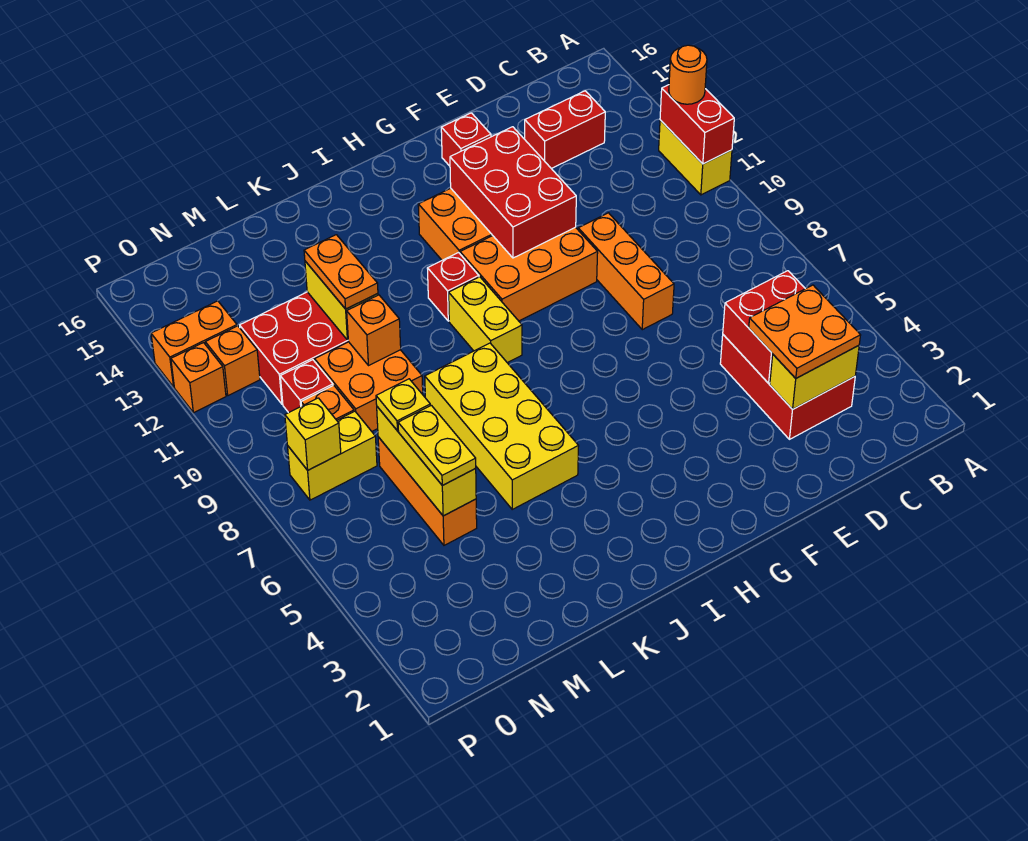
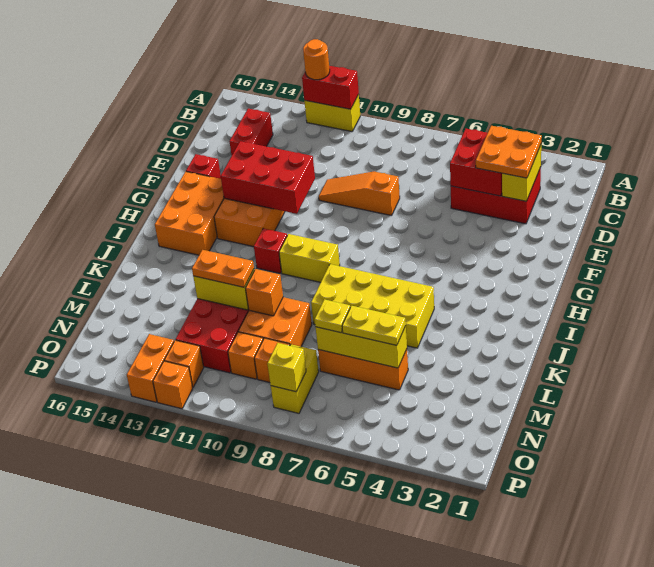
orange brick E8:E10 level 1 -> orange slope E8:E10 level 1 top 8
orange brick F10:H11 level 1 -> orange brick G14:I15 level 1
red brick N10 level 1 -> orange brick N10 level 1

